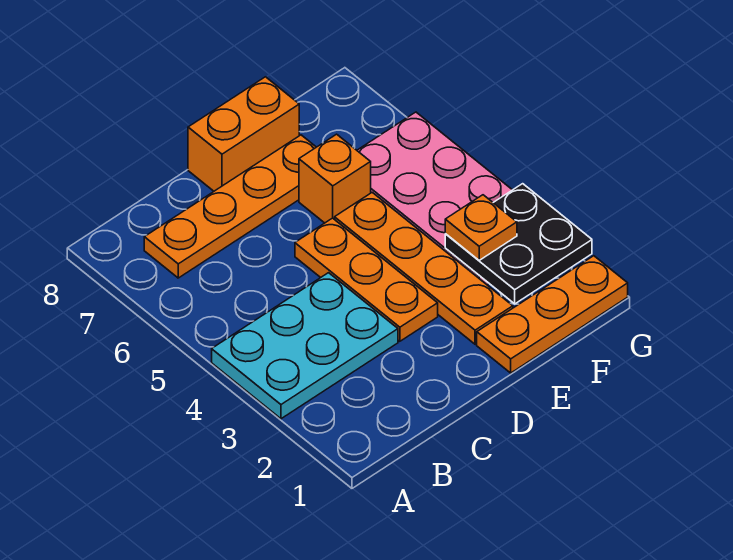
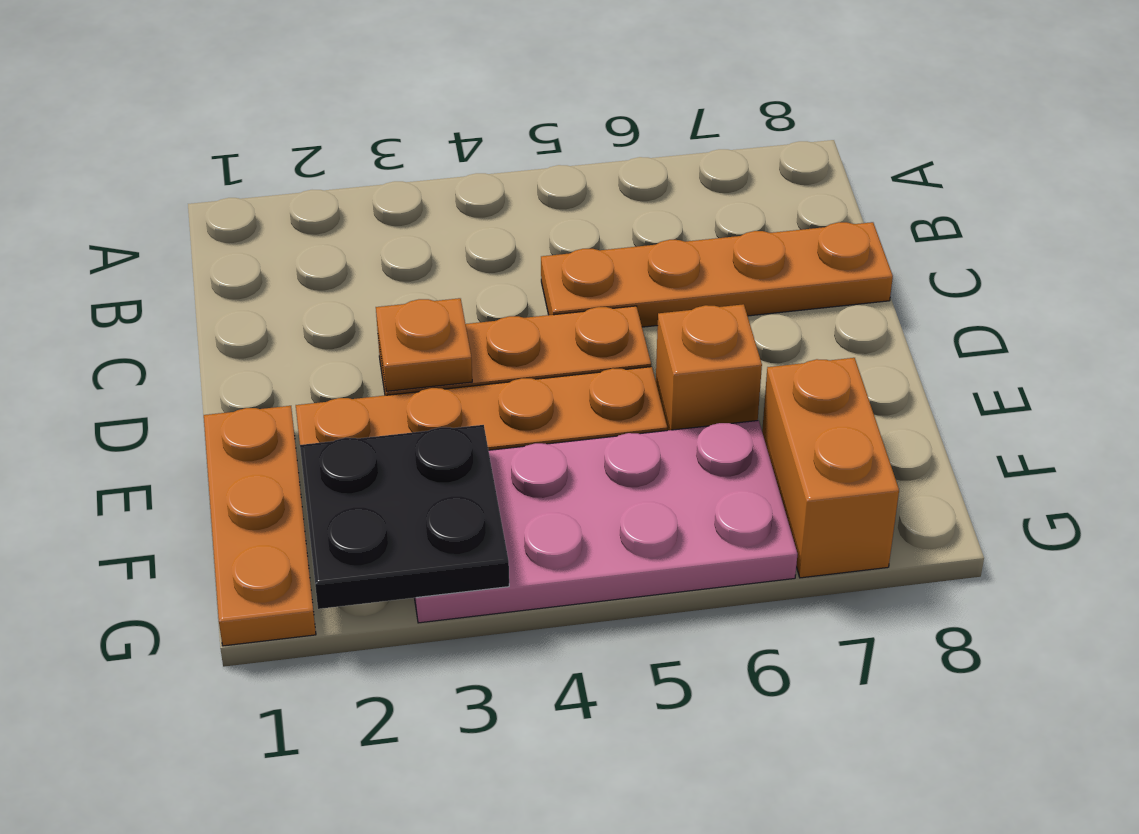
cyan plate A3:C4 level 1 -> none
orange plate B7:E7 level 1 -> orange plate C5:C8 level 1
orange brick D8:E8 level 1 -> orange brick F7:G7 level 1
orange plate F3 level 3 -> orange plate D3 level 2

